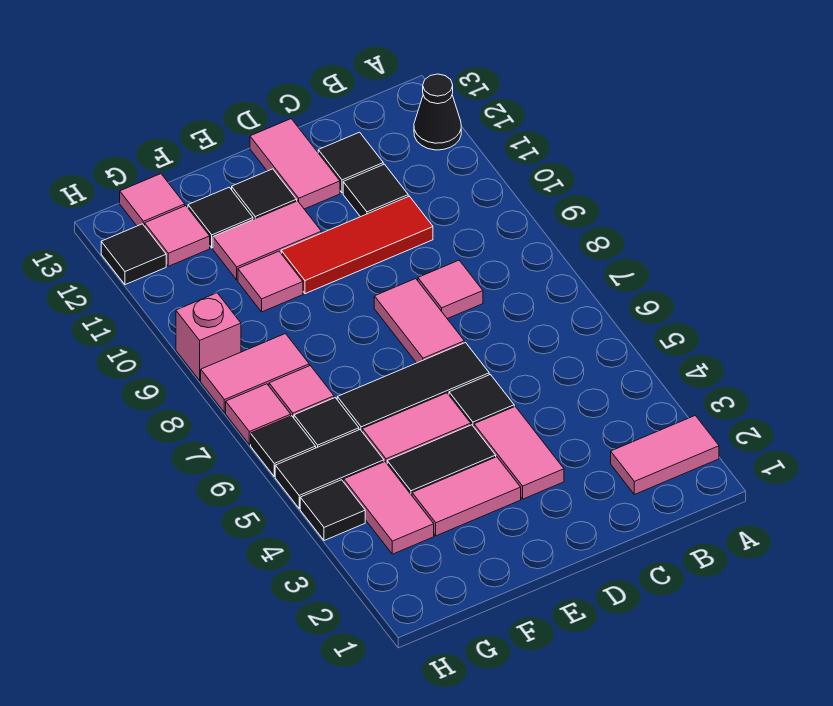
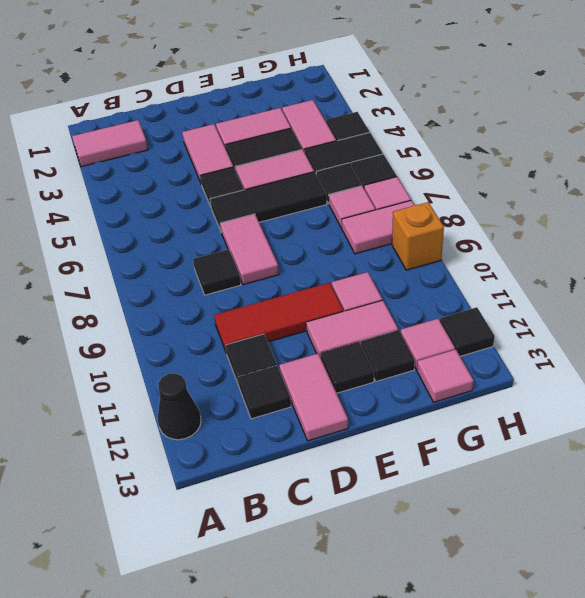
pink tile C8 level 1 -> black tile C8 level 1
pink brick H9 level 1 -> orange brick H9 level 1

